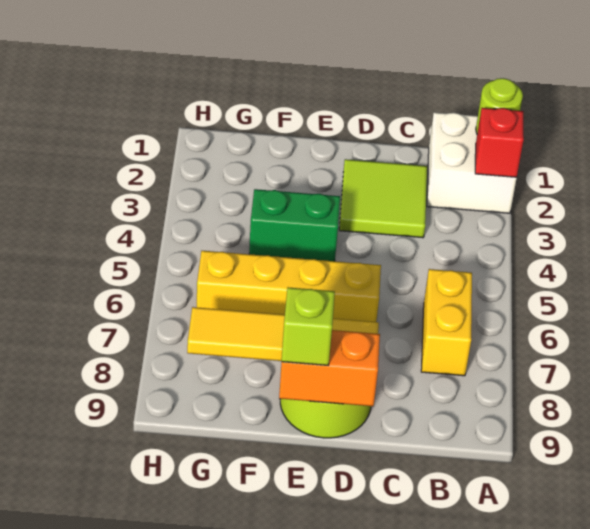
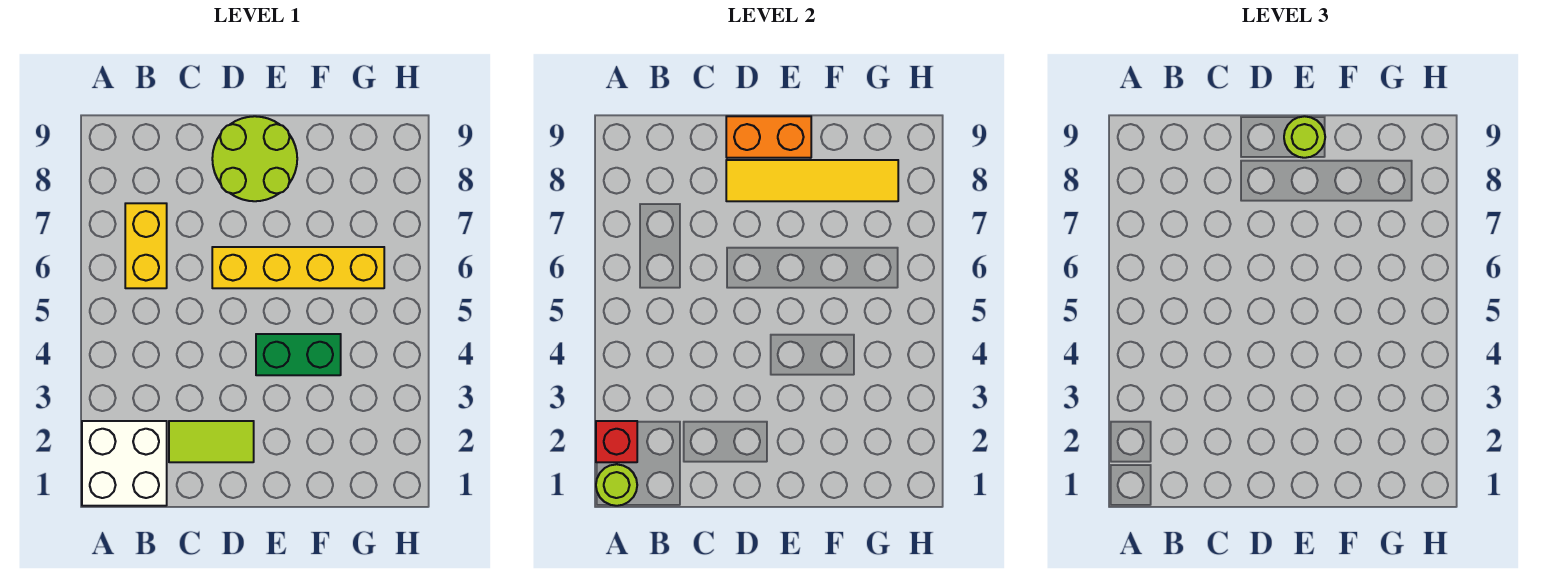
lime tile C2:D3 level 1 -> lime tile C2:D2 level 1
lime brick E9 level 3 -> lime round brick E9 level 3

